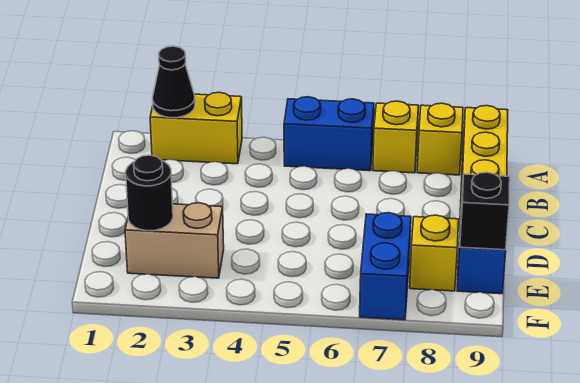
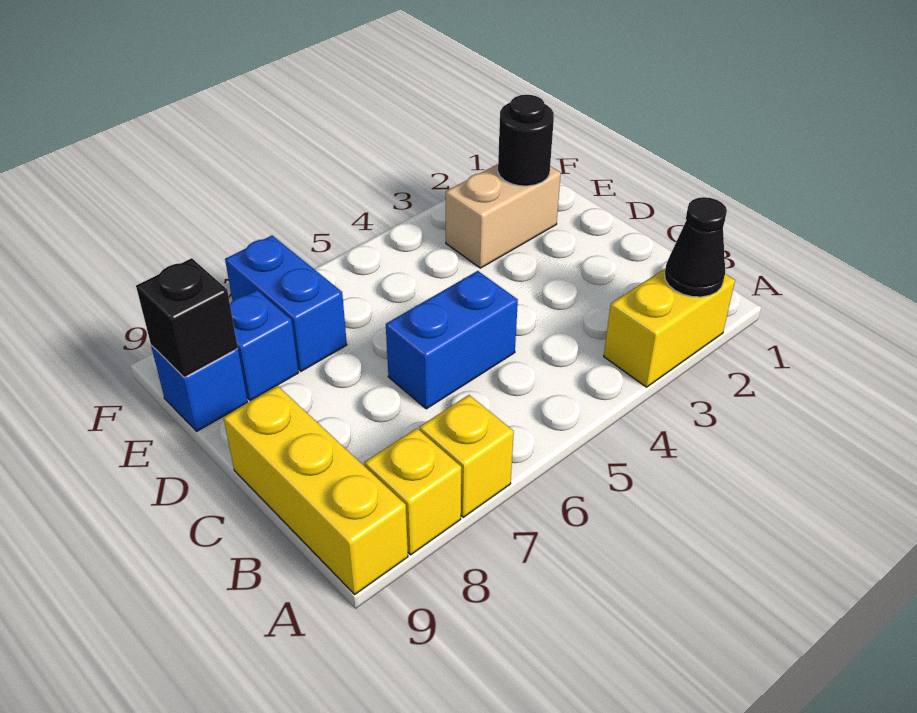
blue brick A5:A6 level 1 -> blue brick C5:C6 level 1
yellow brick E8 level 1 -> blue brick E8 level 1

